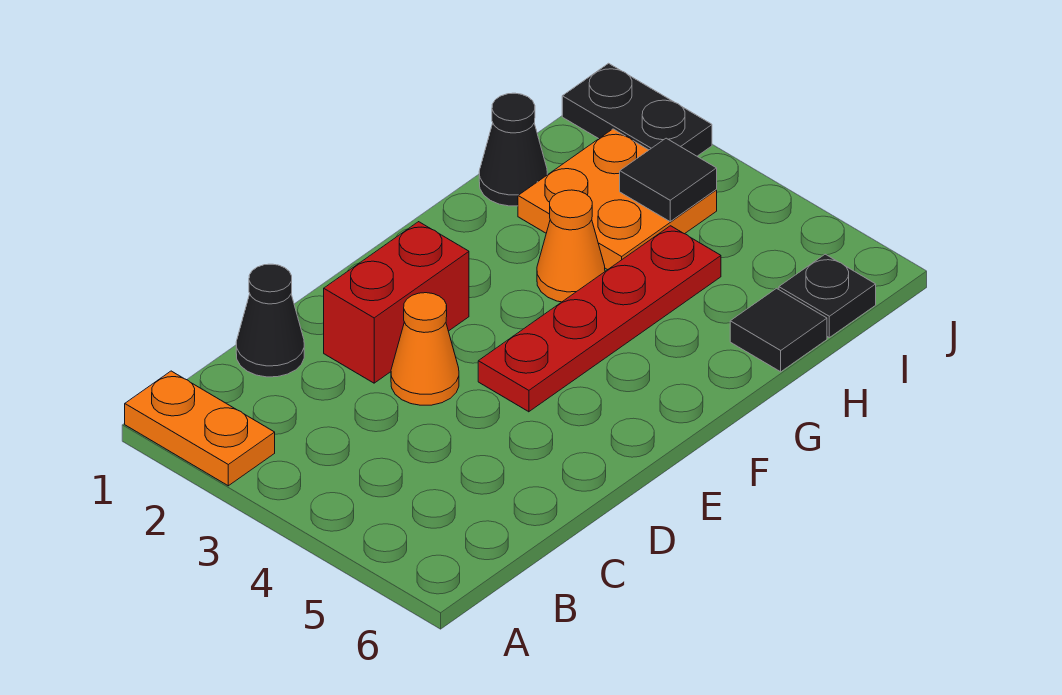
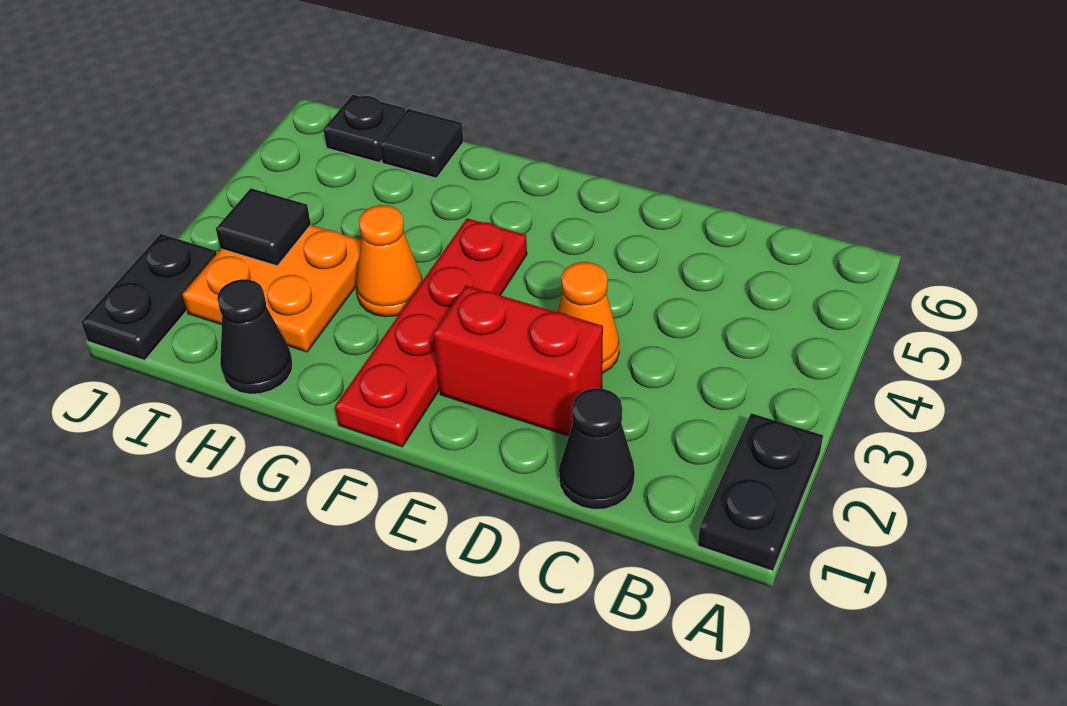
orange plate A1:A2 level 1 -> black plate A1:A2 level 1
red plate E4:H4 level 1 -> red plate F1:F4 level 1

